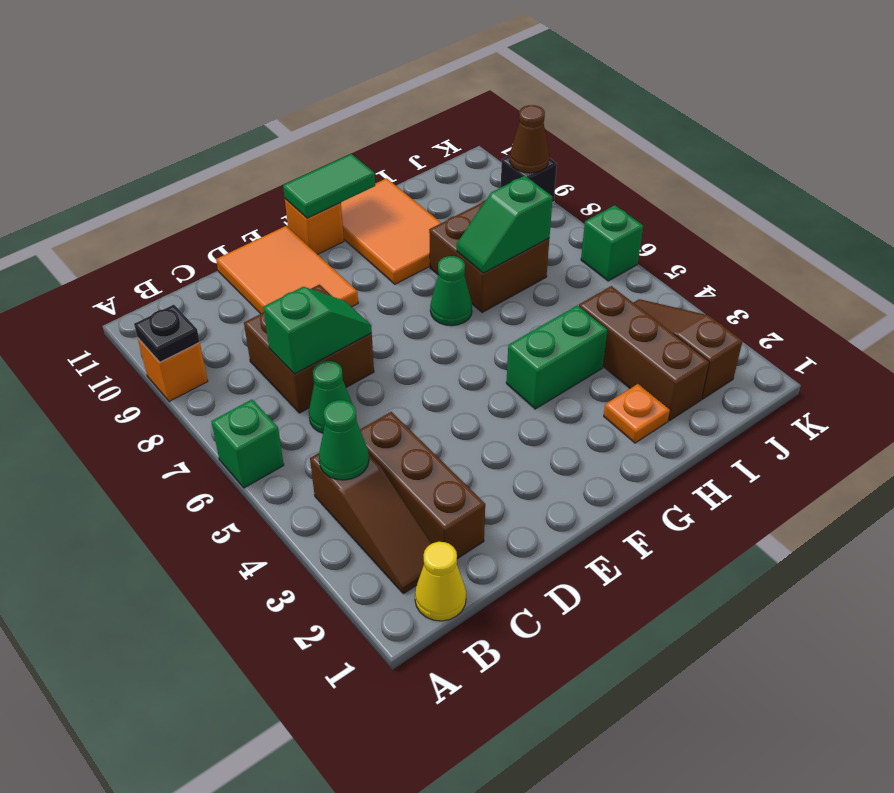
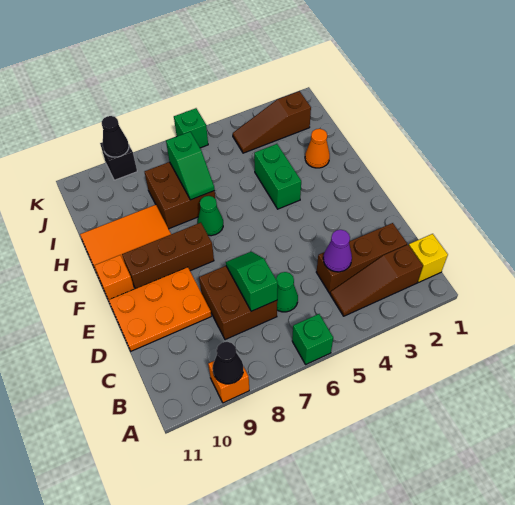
black plate A9 level 2 -> black cone A9 level 2
yellow cone B1 level 1 -> yellow brick B1 level 1
brown slope B2:B4 level 1 top 4 -> brown slope B2:B4 level 1 top 2
green cone B4 level 2 -> none
none -> purple cone C4 level 2
orange tile D9:E11 level 1 -> orange plate D9:E11 level 1
green tile F11:G11 level 2 -> none
orange plate H2 level 1 -> orange cone H2 level 1
brown brick I2:I4 level 1 -> brown brick F8:F10 level 1
brown cone K9 level 2 -> black cone K9 level 2

